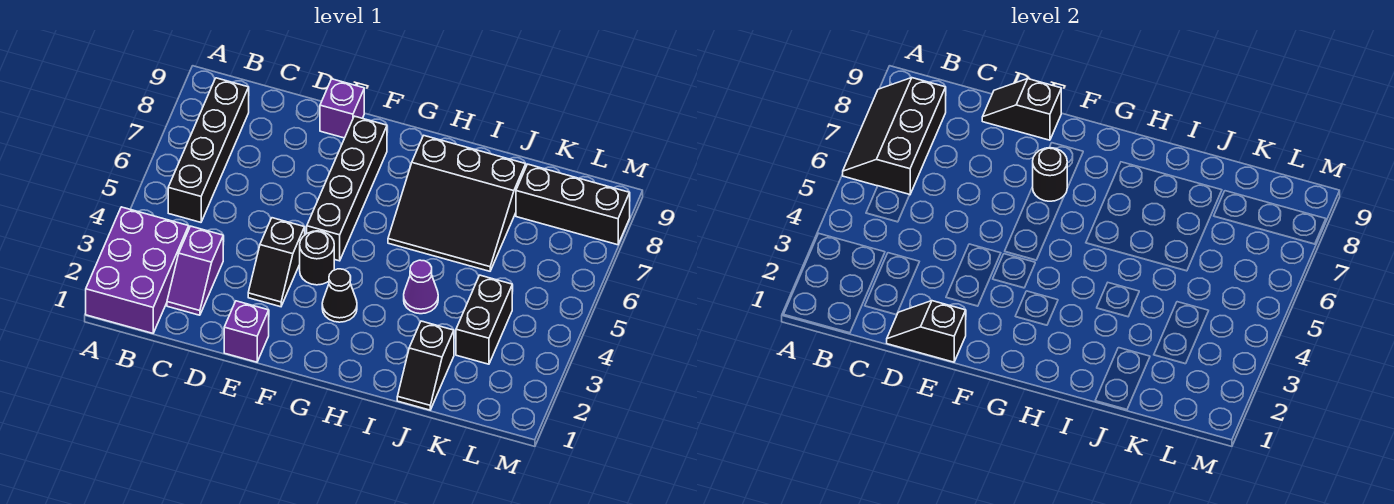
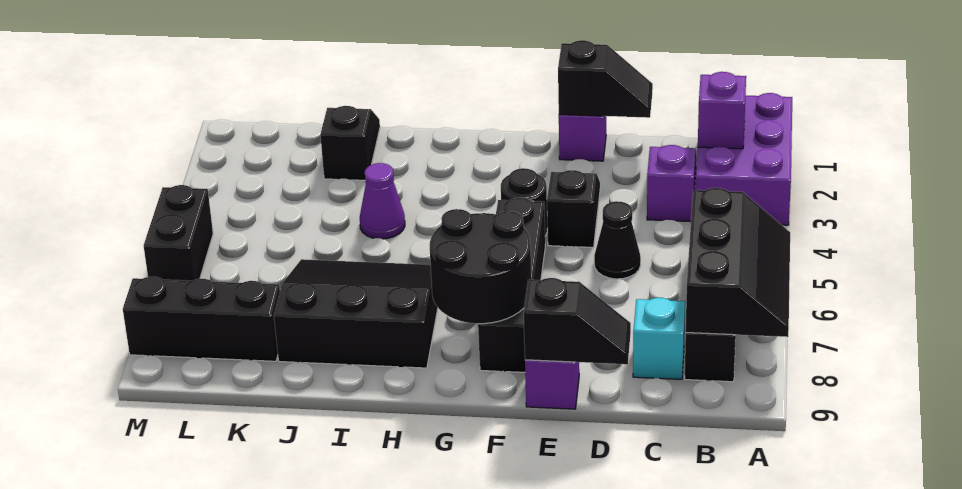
none -> purple brick B2 level 2
none -> cyan brick C8 level 1
black round brick F7 level 2 -> black round brick F7:G8 level 2
black cone G3 level 1 -> black cone D5 level 1
black brick K3:K4 level 1 -> black brick M5:M6 level 1

